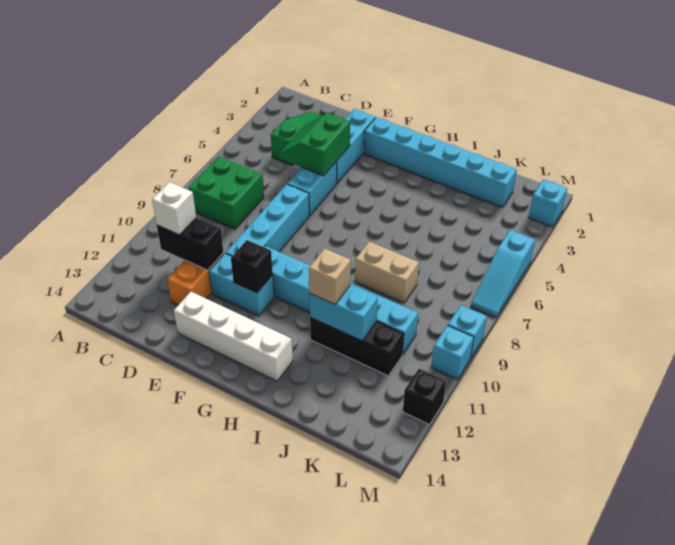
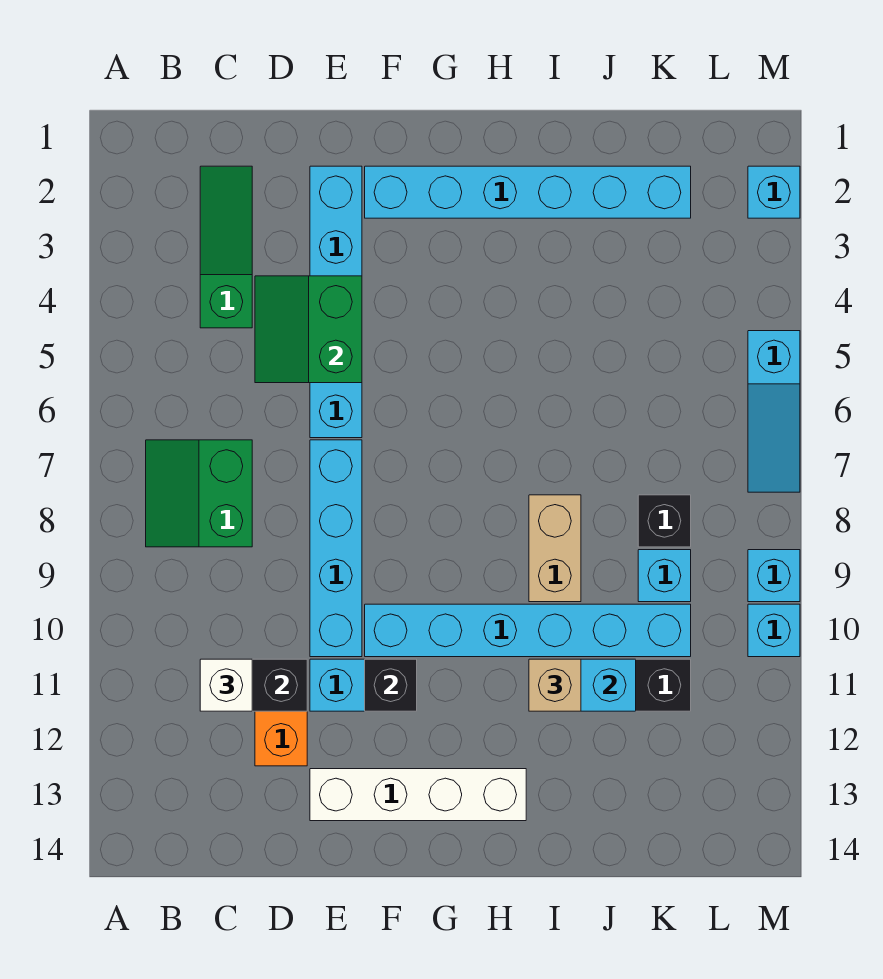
green brick B7:C8 level 1 -> green slope B7:C8 level 1 top C
tan brick I8:J8 level 1 -> tan brick I8:I9 level 1
none -> cyan brick K9 level 1
black brick M12 level 1 -> black brick K8 level 1

